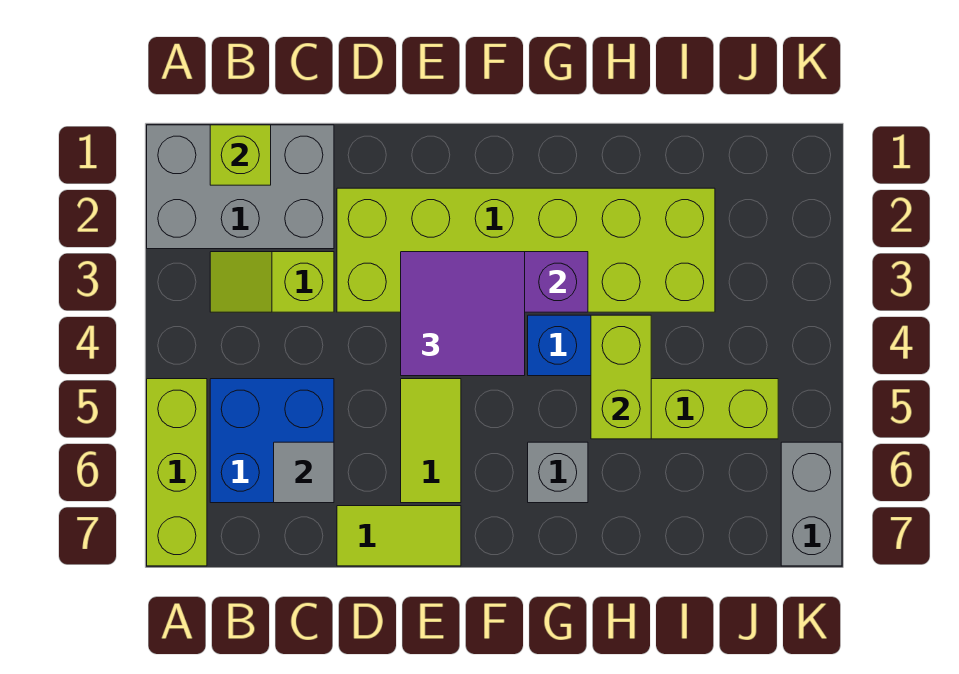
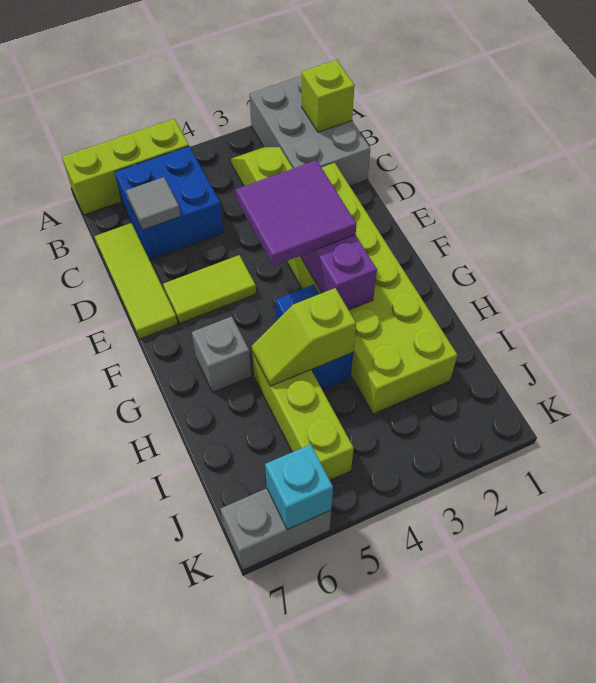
lime tile D7:E7 level 1 -> lime tile C7:E7 level 1
lime brick H4:H5 level 2 -> lime slope H4:H5 level 2 top 4
none -> cyan brick K6 level 2

